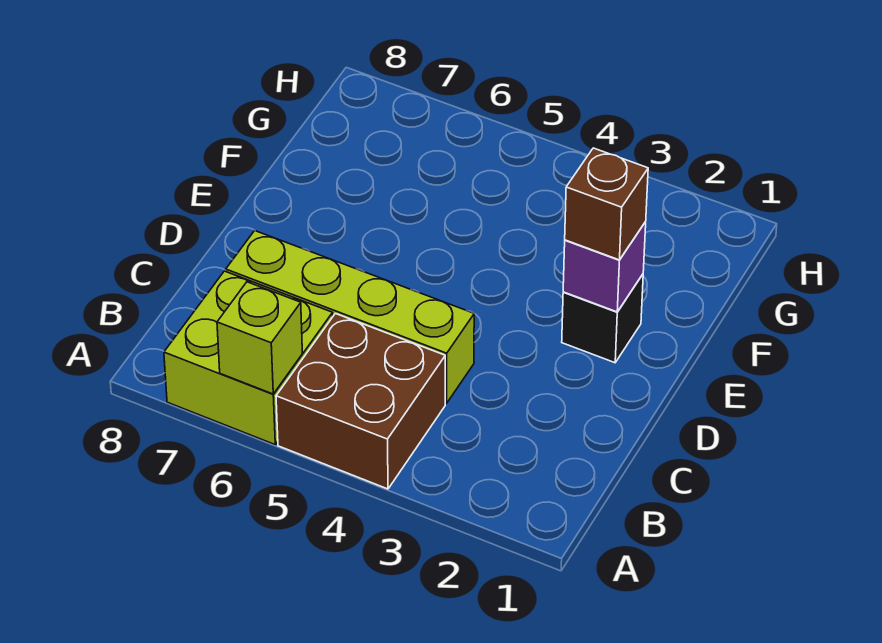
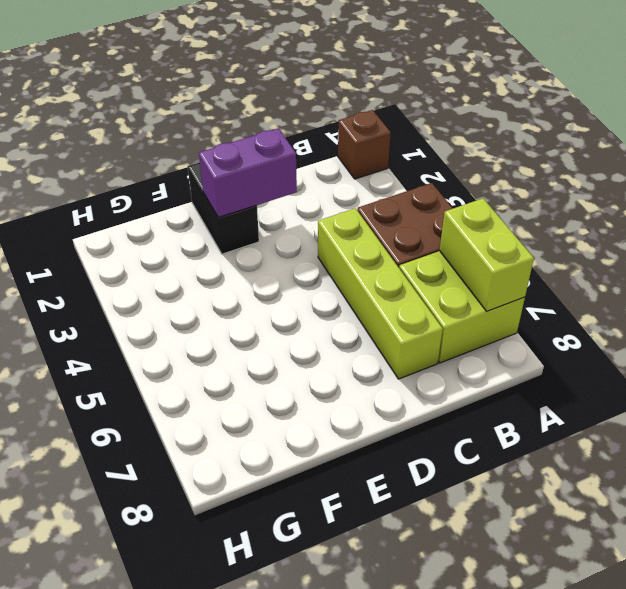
lime brick A6 level 2 -> lime brick A6:A7 level 2
black brick E2 level 1 -> black brick E1:E2 level 1
purple brick E2 level 2 -> purple brick D2:E2 level 2
brown brick E2 level 3 -> brown brick A1 level 1

